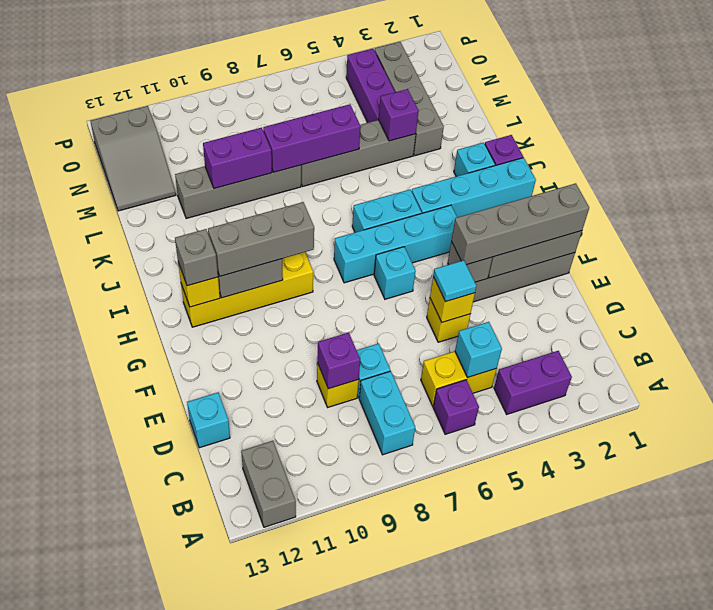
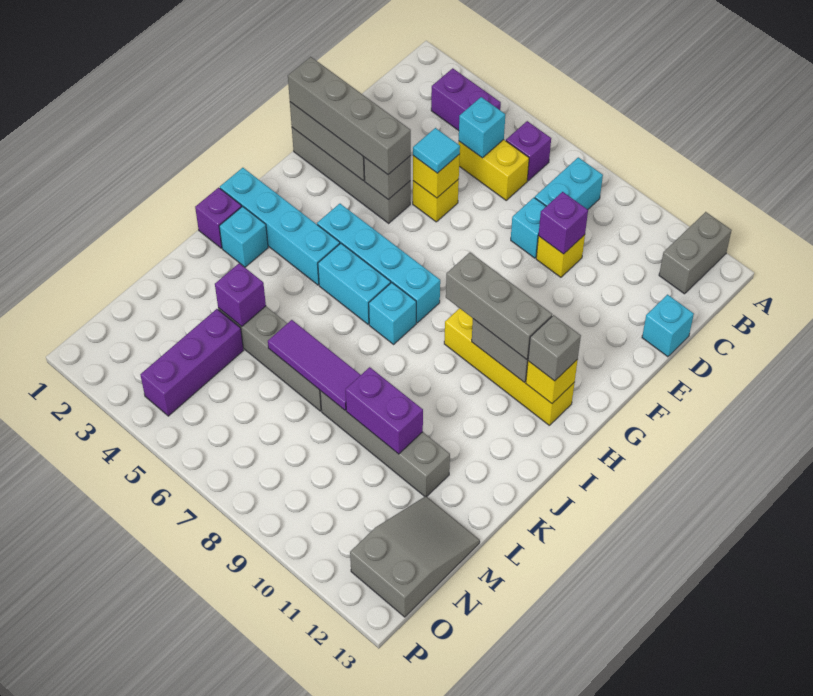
cyan brick G6 level 1 -> cyan brick I7 level 1
grey brick L3:O3 level 1 -> none
purple brick L6:L8 level 2 -> purple tile L6:L8 level 2

